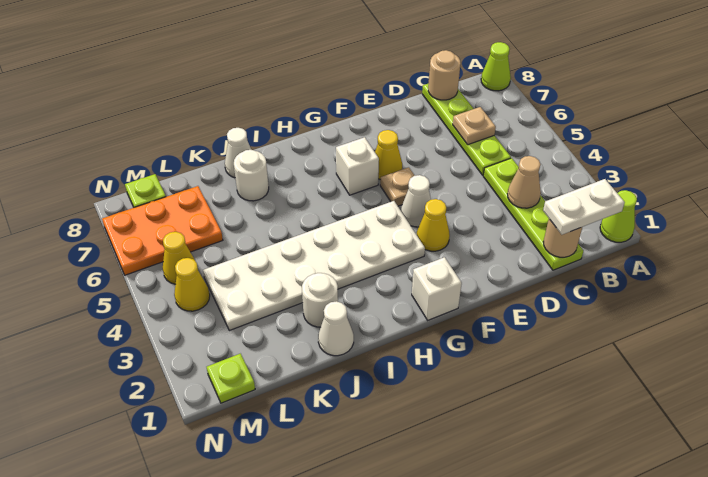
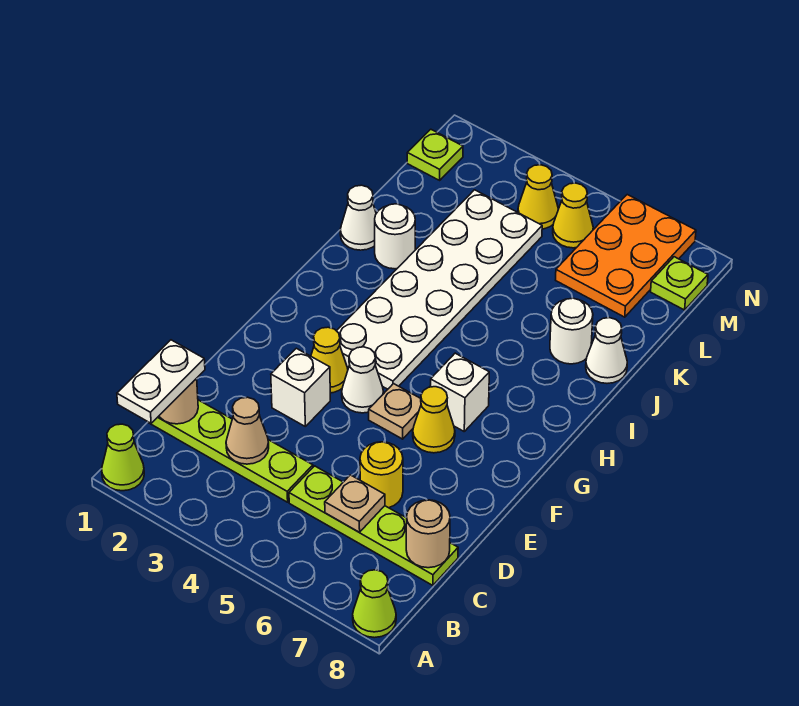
none -> yellow round brick D6 level 1
white brick G1 level 1 -> white brick E3 level 1

